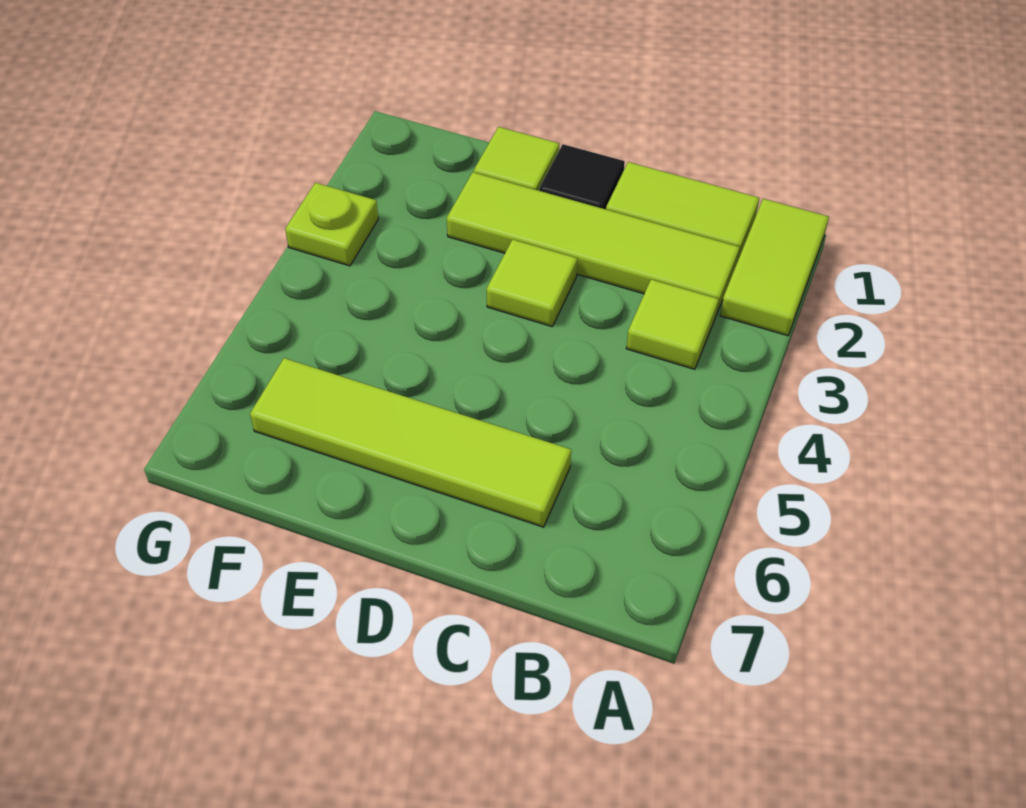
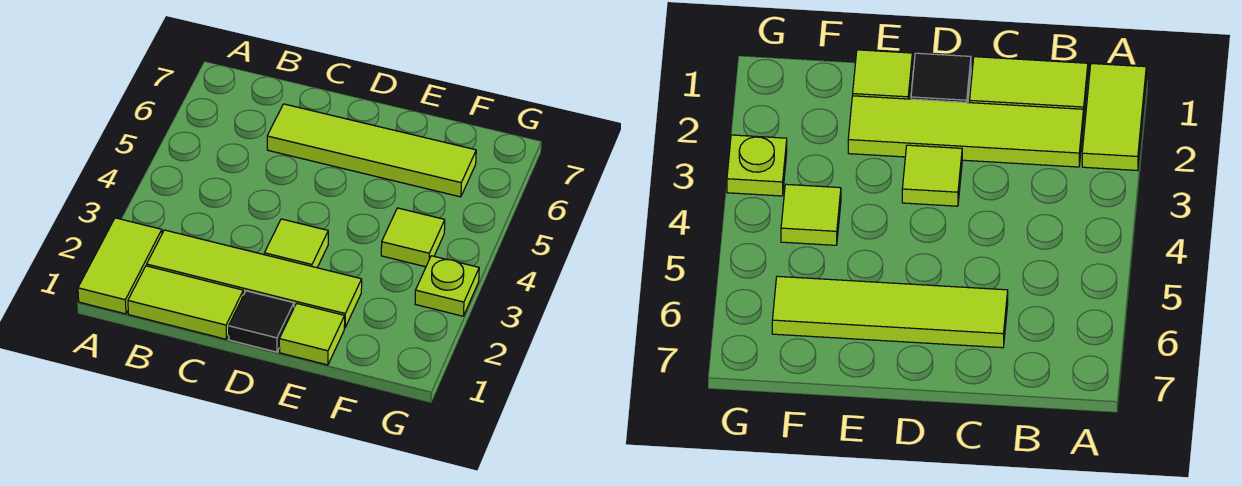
lime tile B3 level 1 -> lime tile F4 level 1

